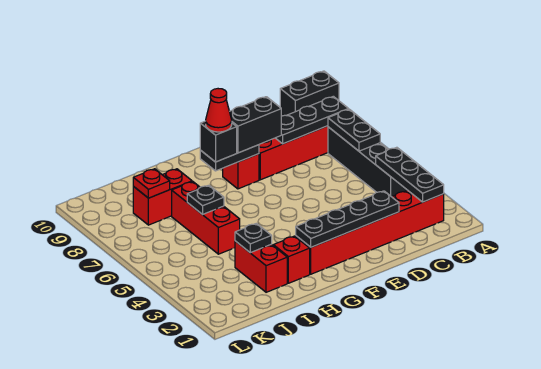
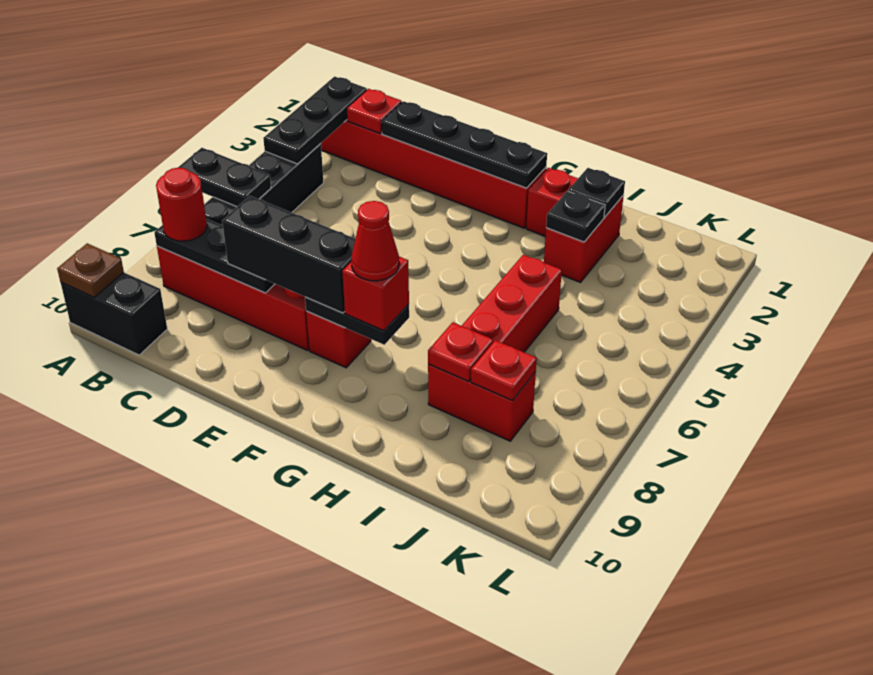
none -> brown plate A10 level 2
black plate B6:B7 level 2 -> black plate A6:B6 level 2
none -> red round brick B8 level 3
none -> red plate C2 level 2
black brick E8:F8 level 3 -> black brick D8:F8 level 3
black brick G8 level 3 -> red brick G8 level 3
black plate I6 level 2 -> black plate I2 level 2
none -> red plate I8 level 2

